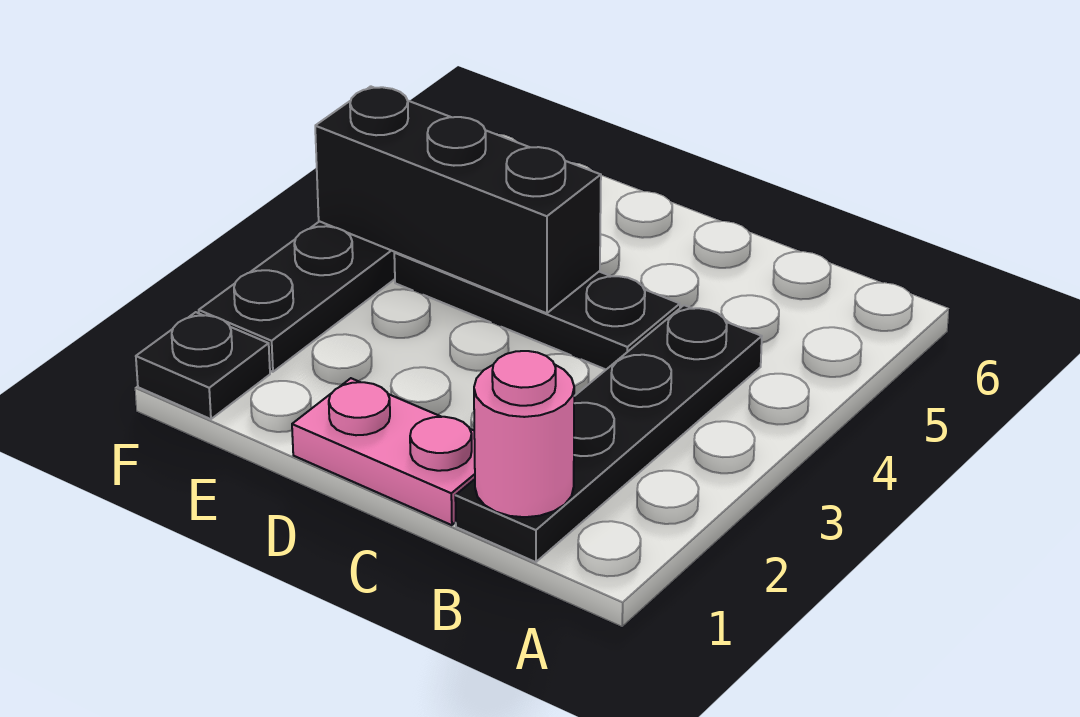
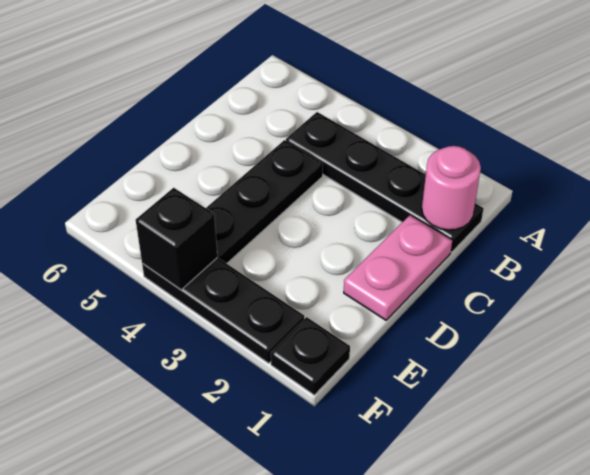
black brick D4:F4 level 2 -> black brick F4 level 2

